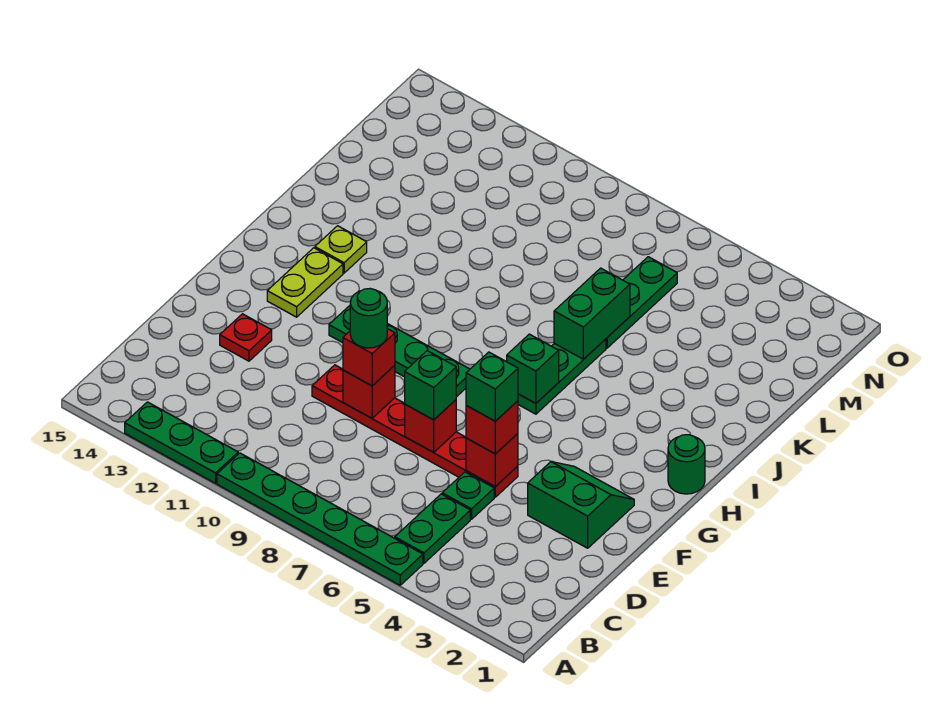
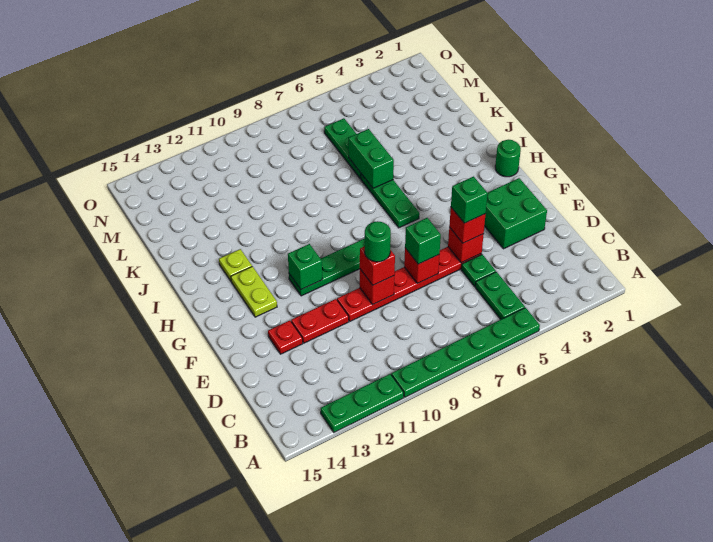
green slope E2:F3 level 1 top E -> green brick E2:F3 level 1
none -> red plate E11:E12 level 1
green brick H6 level 2 -> green brick G11 level 2

